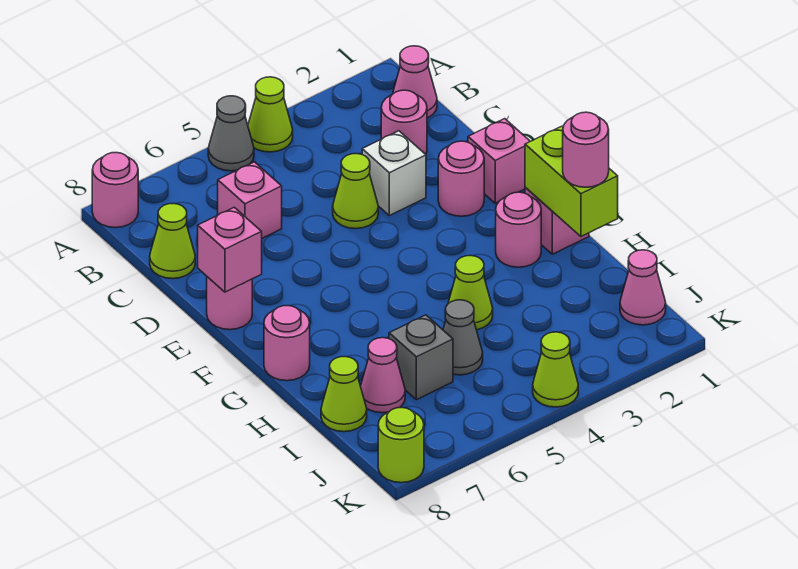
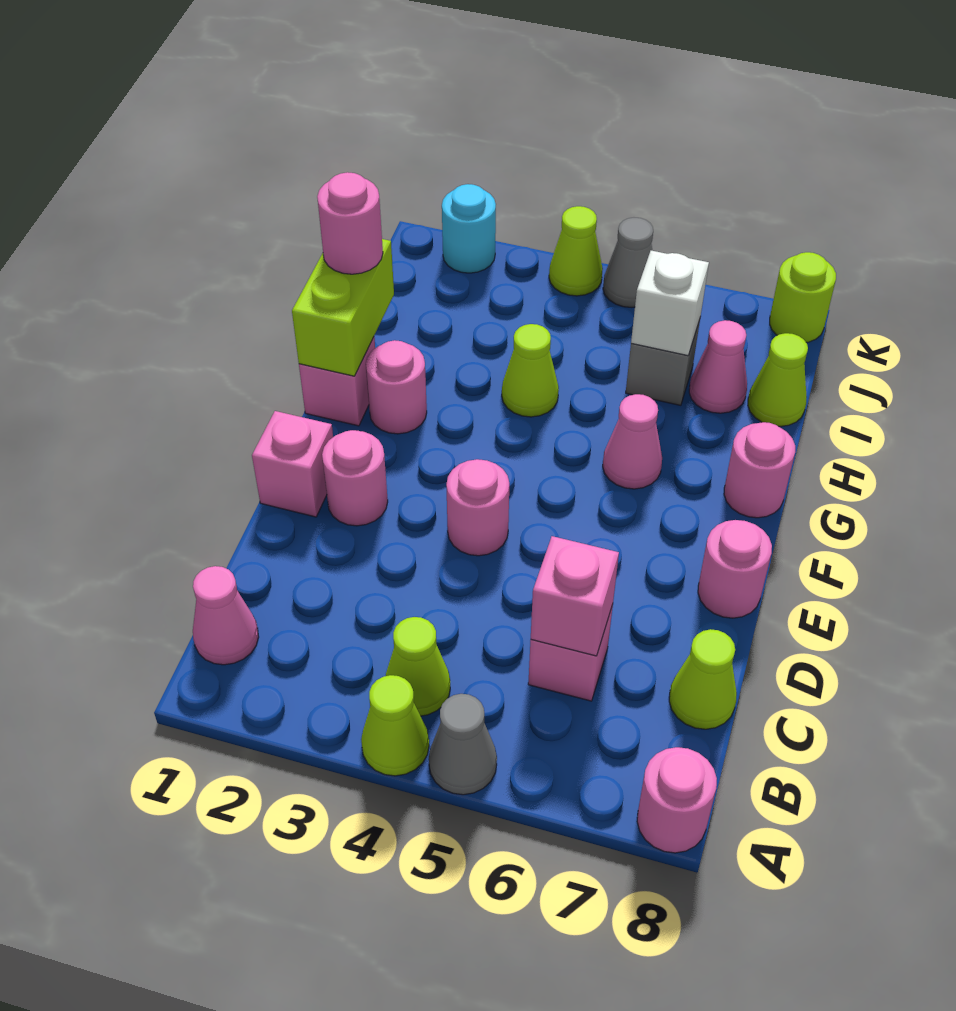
pink round brick C2 level 1 -> pink round brick E4 level 1
white brick D3 level 1 -> white brick I6 level 2
lime cone D4 level 1 -> lime cone B4 level 1
pink brick E8 level 2 -> pink brick C6 level 2
grey cone I5 level 1 -> grey cone K5 level 1
pink cone J1 level 1 -> pink cone G6 level 1
none -> cyan round brick K2 level 1

